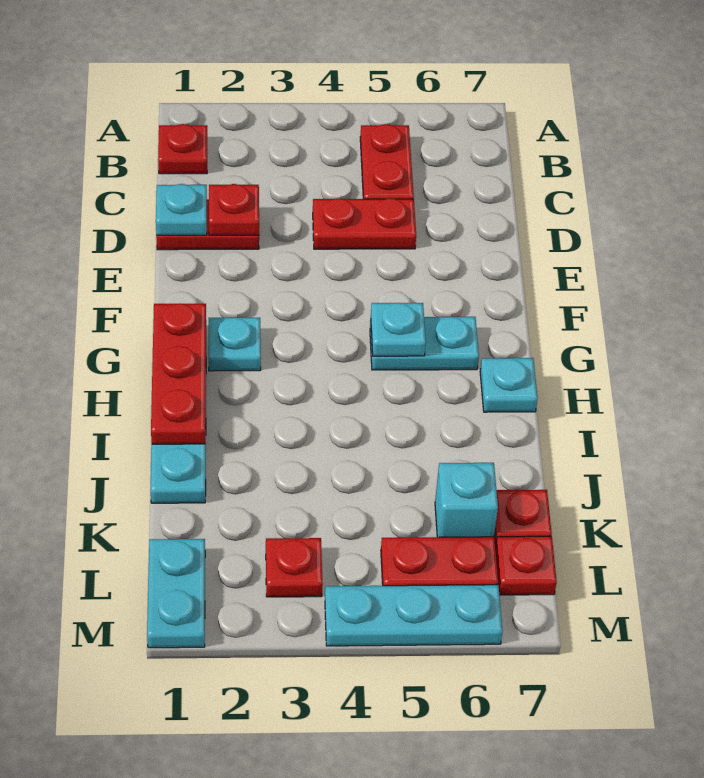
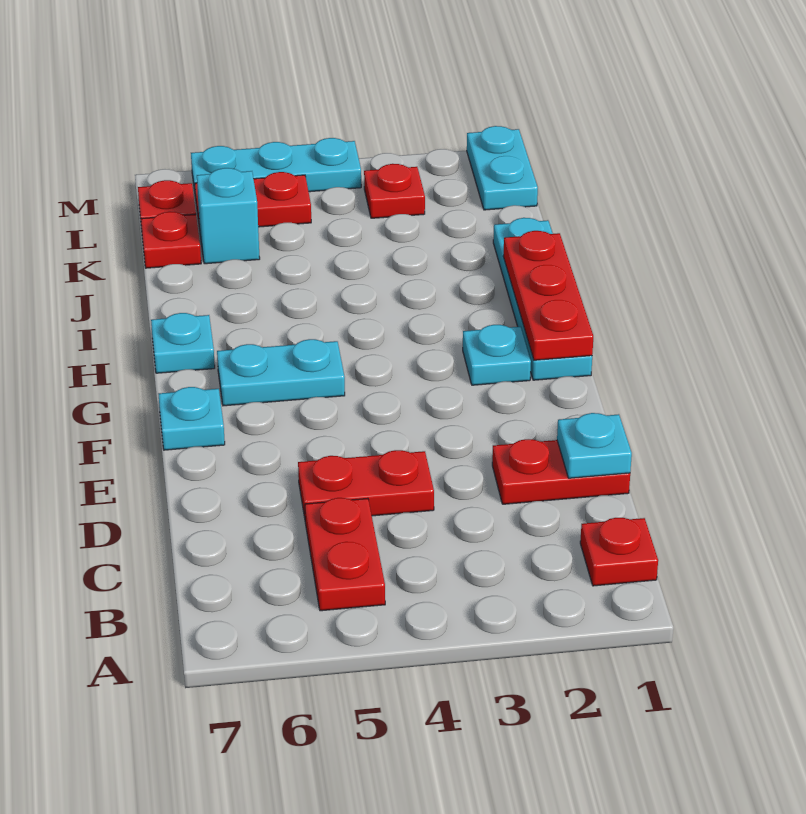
red plate D2 level 2 -> none
cyan plate G5 level 2 -> cyan plate F7 level 1

